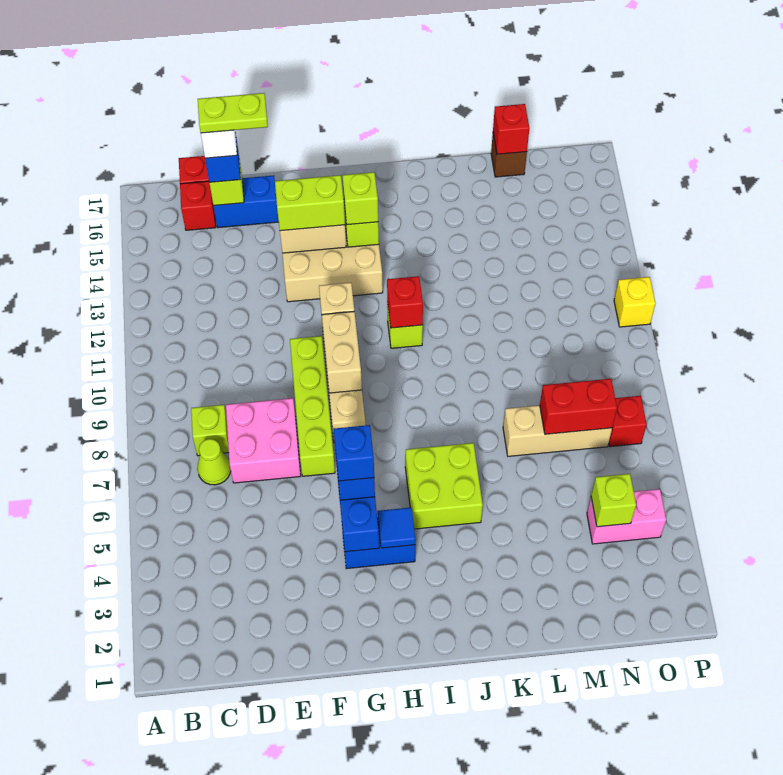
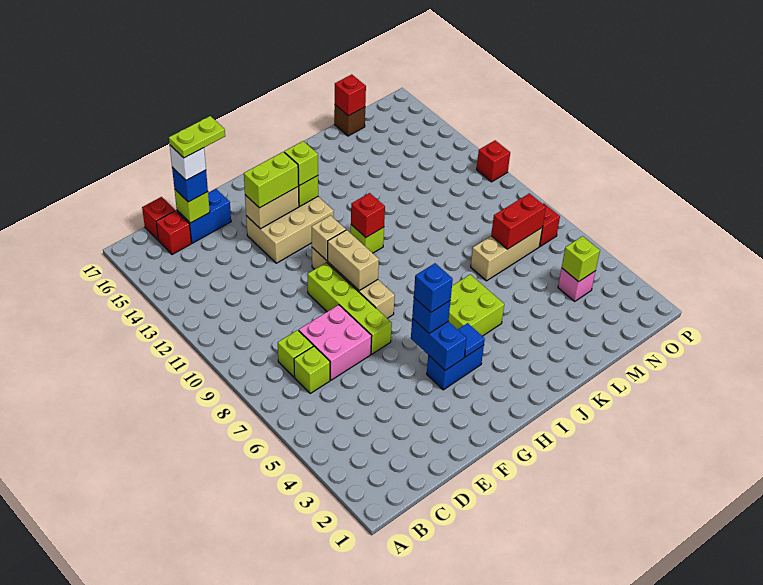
lime cone C7 level 1 -> lime brick C7 level 1
pink brick N4:O4 level 1 -> pink brick N4 level 1
yellow brick P11 level 1 -> red brick P11 level 1

